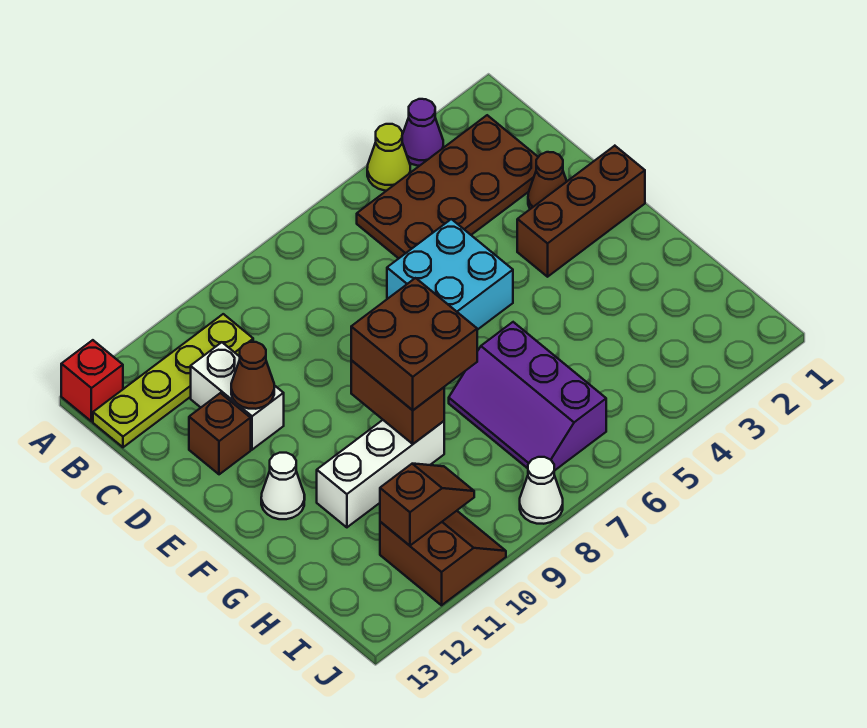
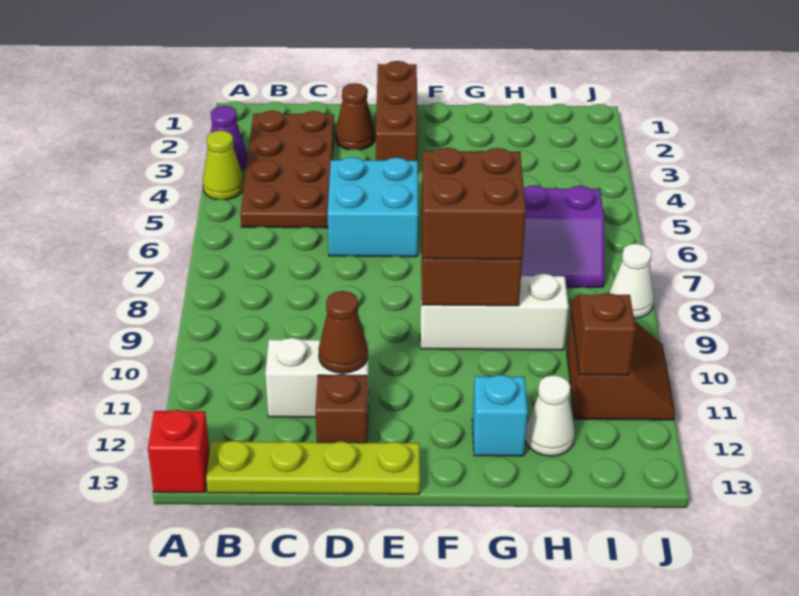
lime plate B10:B13 level 1 -> lime plate B13:E13 level 1
white cone F12 level 1 -> white cone H12 level 1
white brick G9:G11 level 1 -> white brick F9:H9 level 1
none -> cyan brick G12 level 1
brown slope I10:J11 level 1 top 11 -> brown slope I10:J11 level 1 top I

